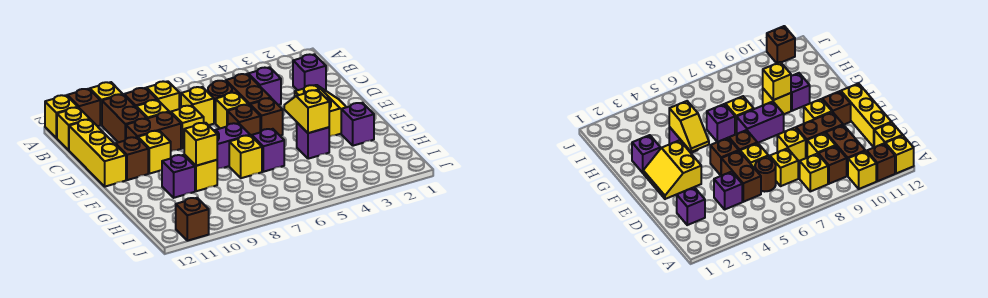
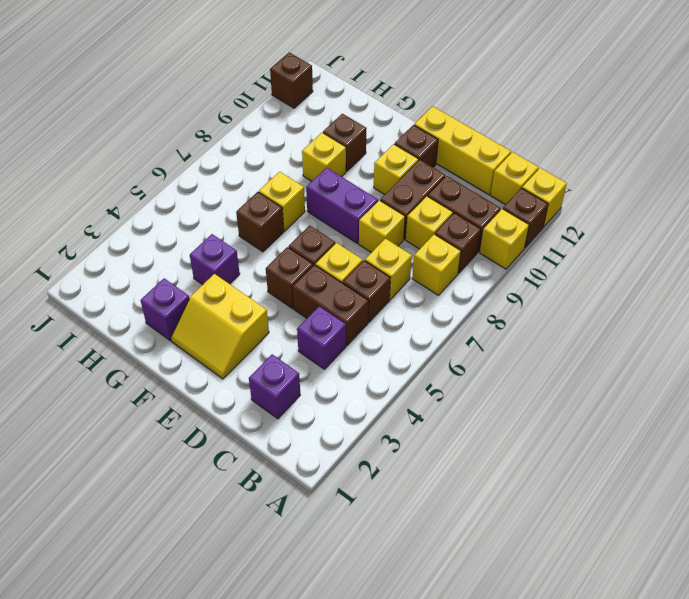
brown round brick C6 level 1 -> brown brick C6 level 1
yellow slope F4:G4 level 2 top G -> none
purple brick F7:F8 level 1 -> purple brick E8:F8 level 1
purple brick G6 level 1 -> brown brick G6 level 1
yellow brick G9 level 2 -> none
purple brick G10 level 1 -> brown brick G10 level 1

